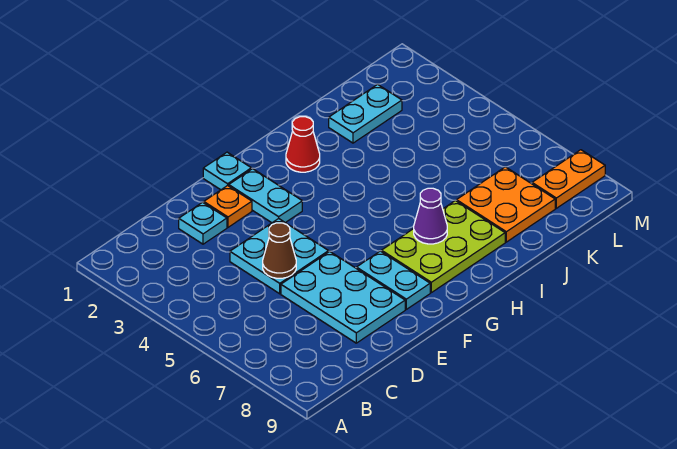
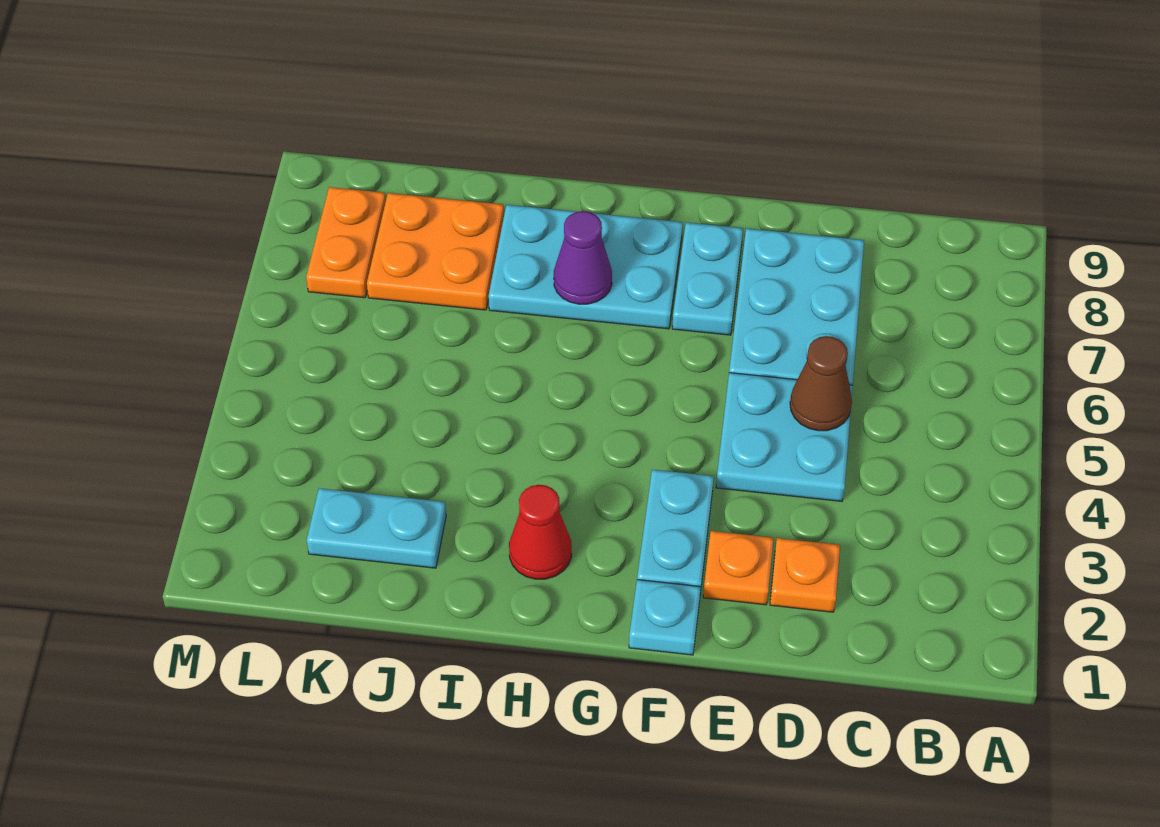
cyan plate D2 level 1 -> orange plate D2 level 1
lime plate G7:I8 level 1 -> cyan plate G7:I8 level 1
orange plate L8:M8 level 1 -> orange plate L7:L8 level 1

